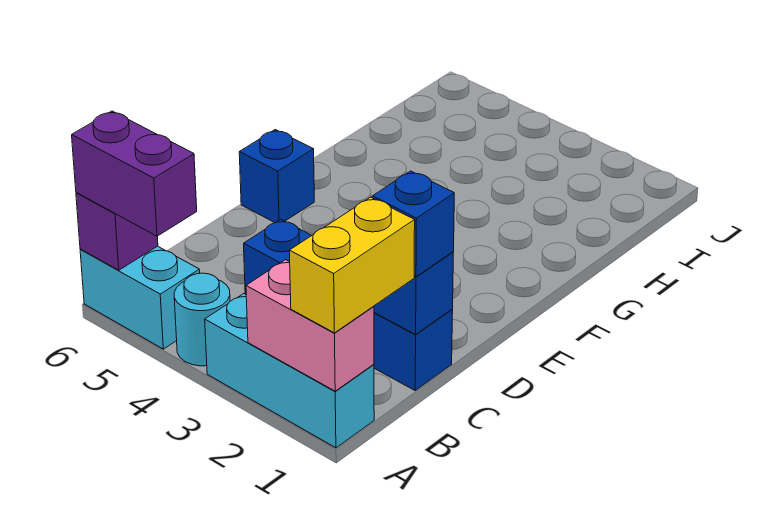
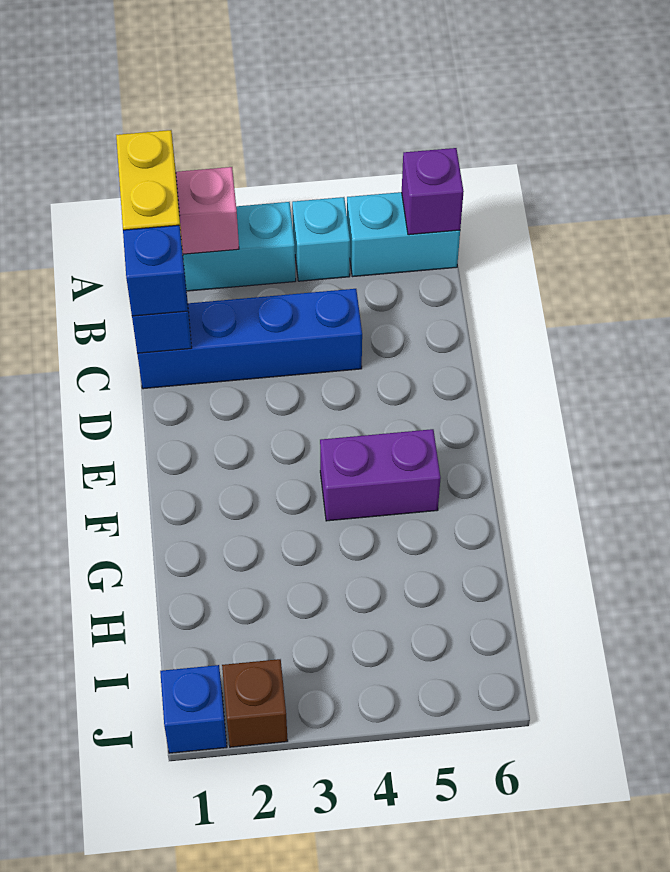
cyan round brick A4 level 1 -> cyan brick A4 level 1
purple brick A5:A6 level 3 -> purple brick F4:F5 level 1
blue brick E6 level 1 -> blue brick J1 level 1
none -> brown brick J2 level 1

